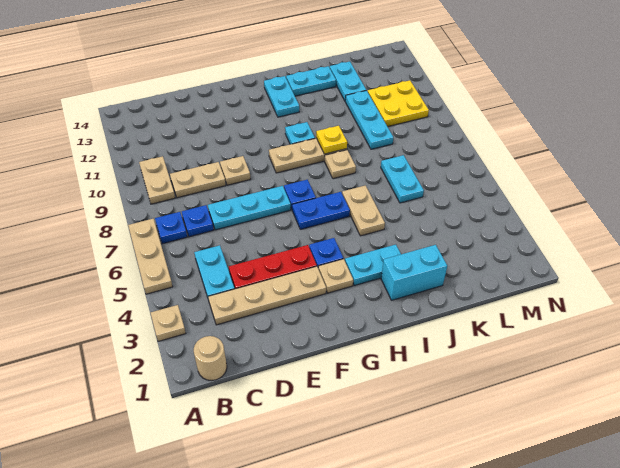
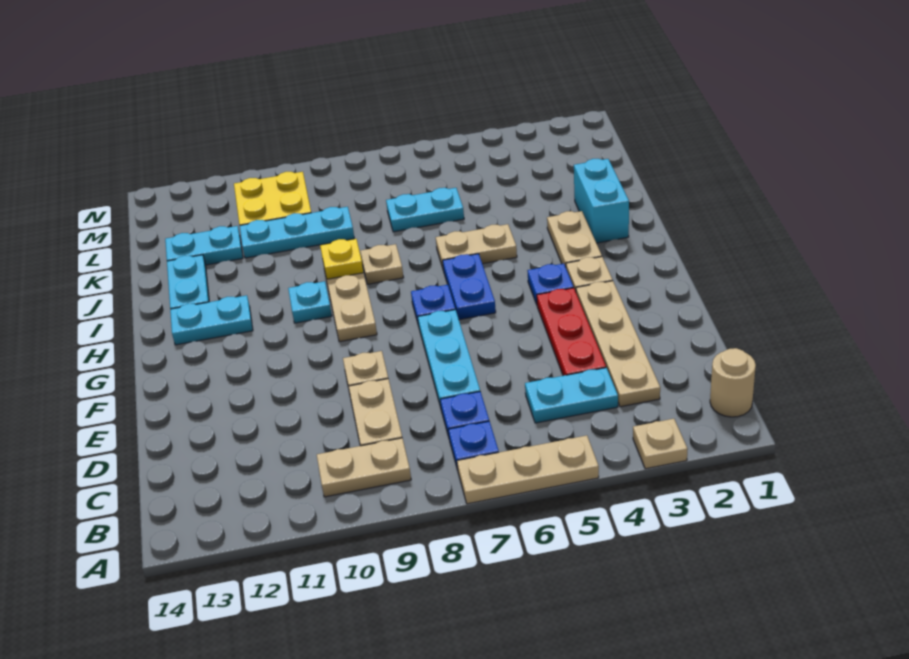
cyan plate H3:I3 level 1 -> tan plate H3:I3 level 1

